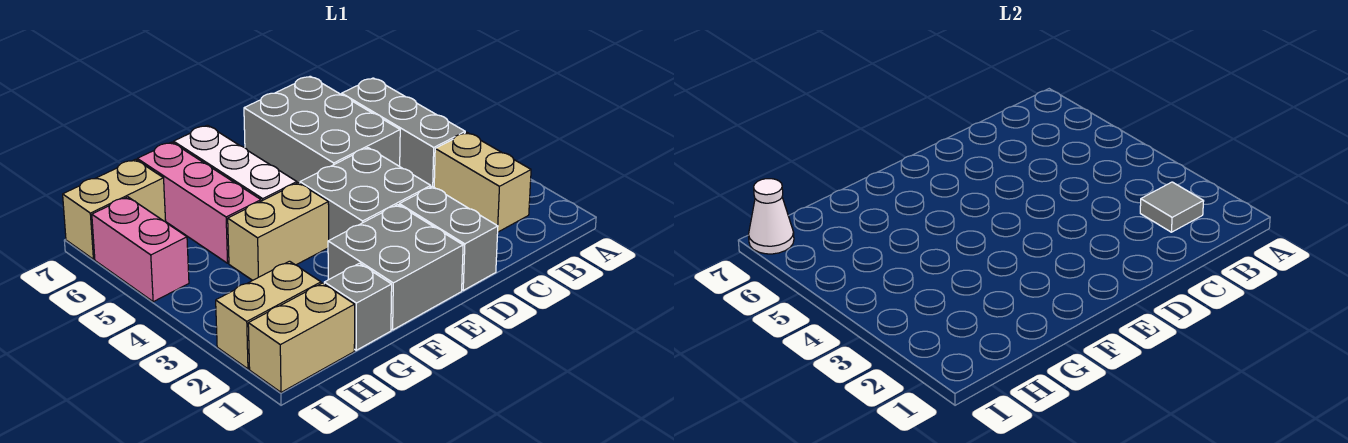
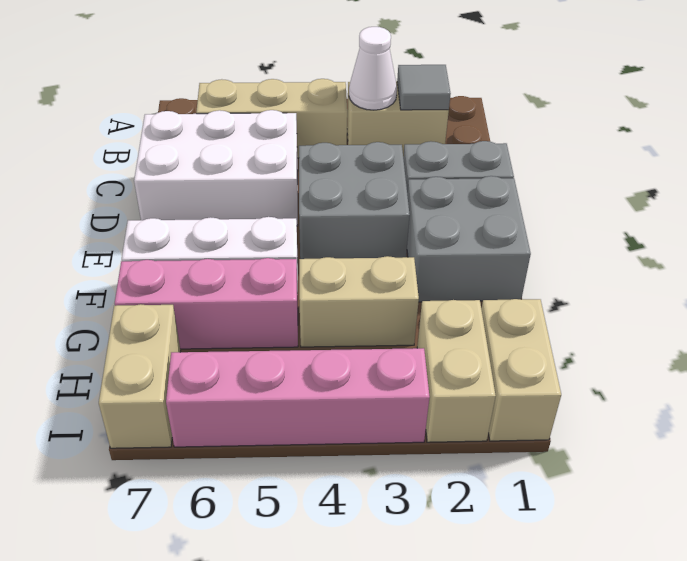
grey brick B4:B6 level 1 -> tan brick B4:B6 level 1
grey brick C5:D7 level 1 -> white brick C5:D7 level 1
tan brick F4:G4 level 1 -> tan brick G3:G4 level 1
grey brick G1 level 1 -> none
pink brick I5:I6 level 1 -> pink brick I3:I6 level 1
white cone I7 level 2 -> white cone B3 level 2

